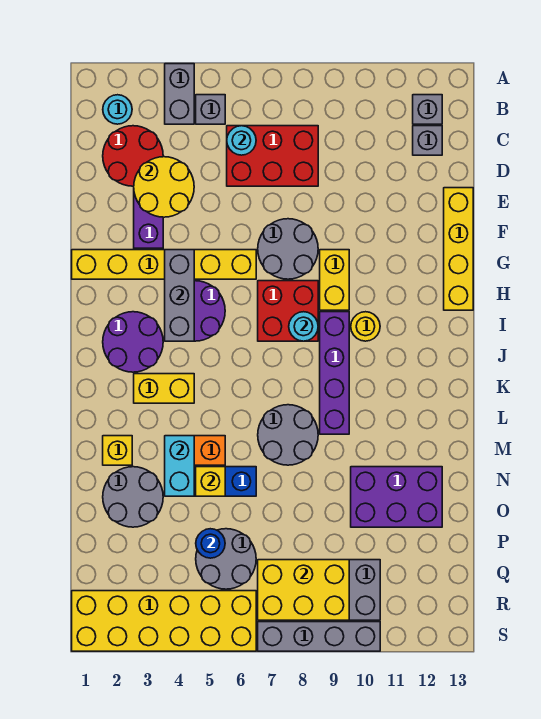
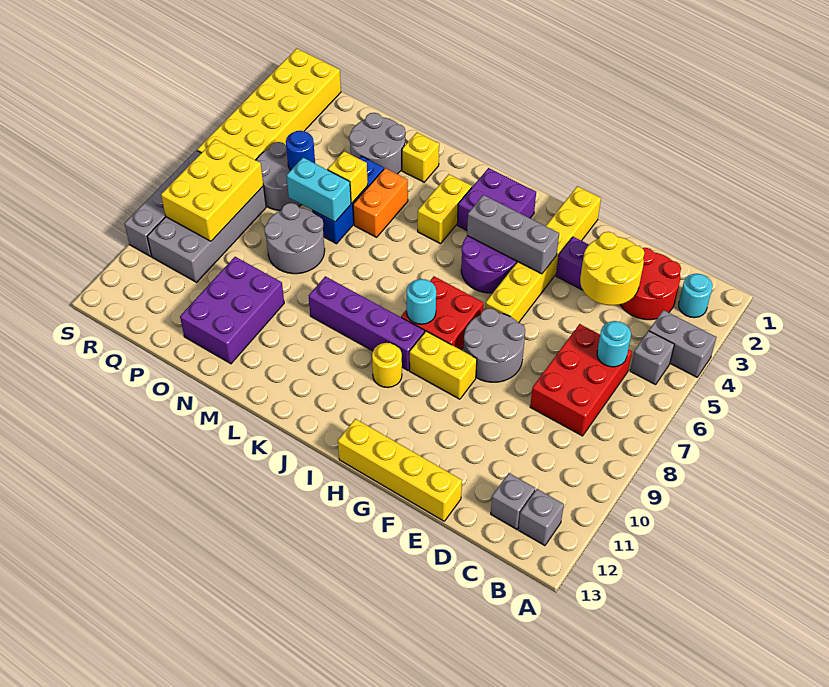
purple round brick I2:J3 level 1 -> purple brick I2:J3 level 1
grey round brick L7:M8 level 1 -> grey round brick N7:O8 level 1
cyan brick M4:N4 level 2 -> cyan brick N6:O6 level 2

